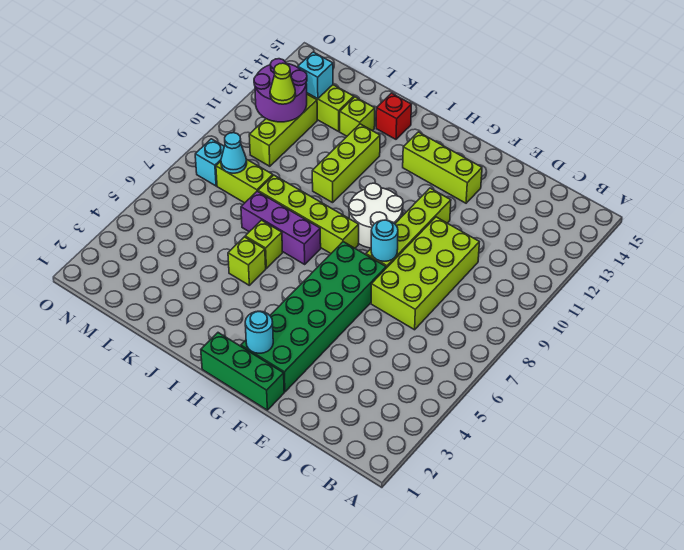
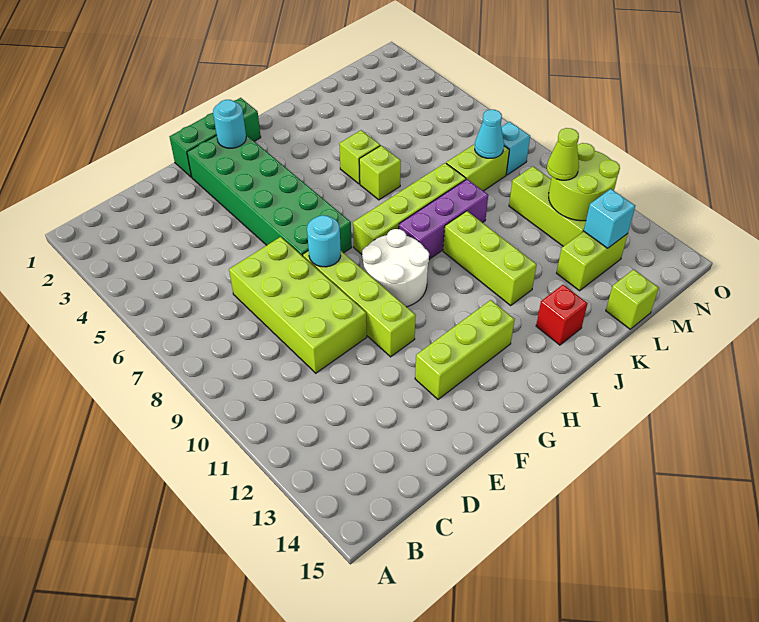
purple brick I7:K7 level 1 -> purple brick I9:K9 level 1
lime brick K13 level 1 -> lime brick L15 level 1
purple round brick M11:N12 level 2 -> lime round brick M11:N12 level 2

